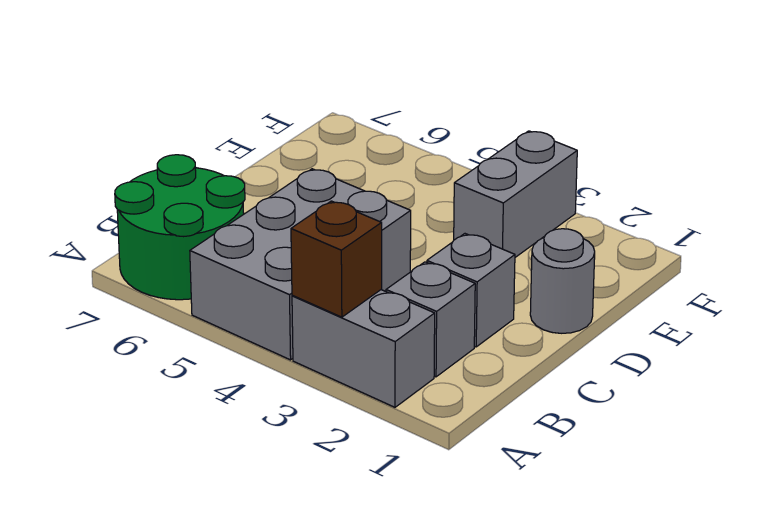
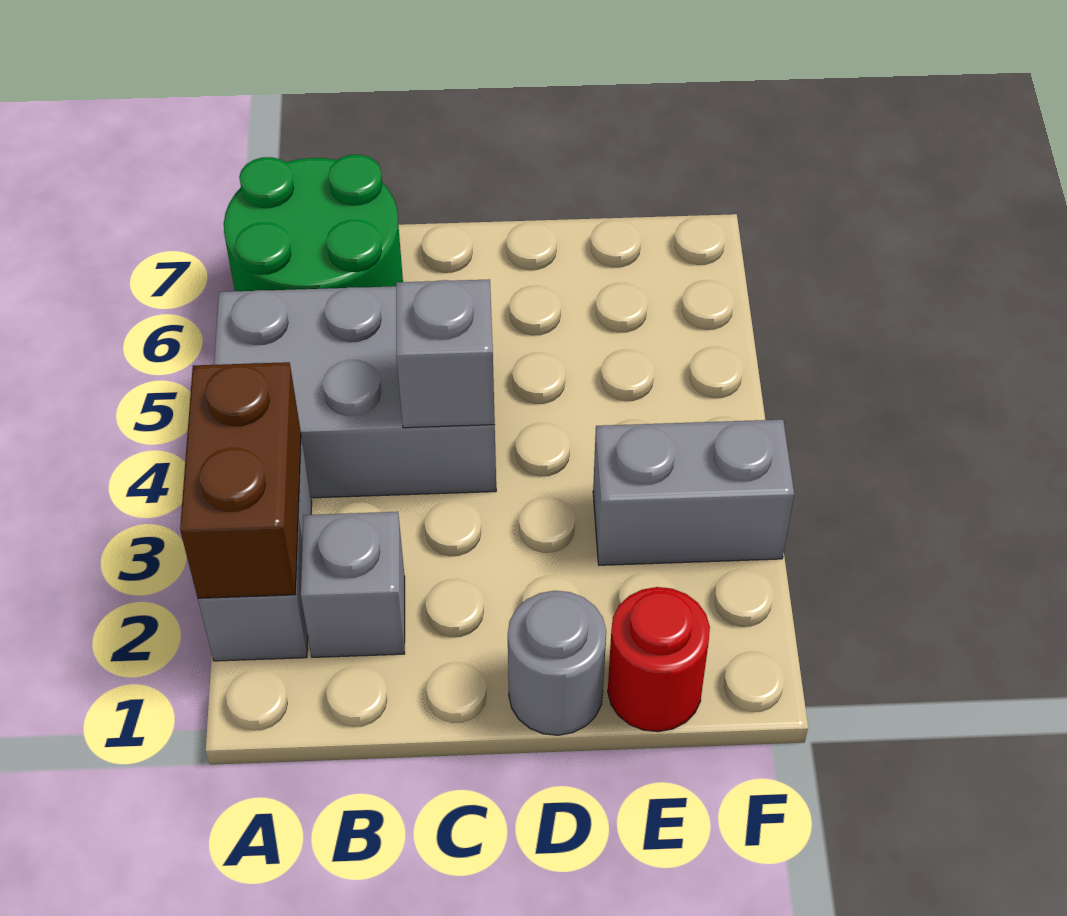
brown brick A3 level 2 -> brown brick A2:A3 level 2
grey brick C2 level 1 -> grey brick C4 level 2
none -> red round brick E1 level 1

